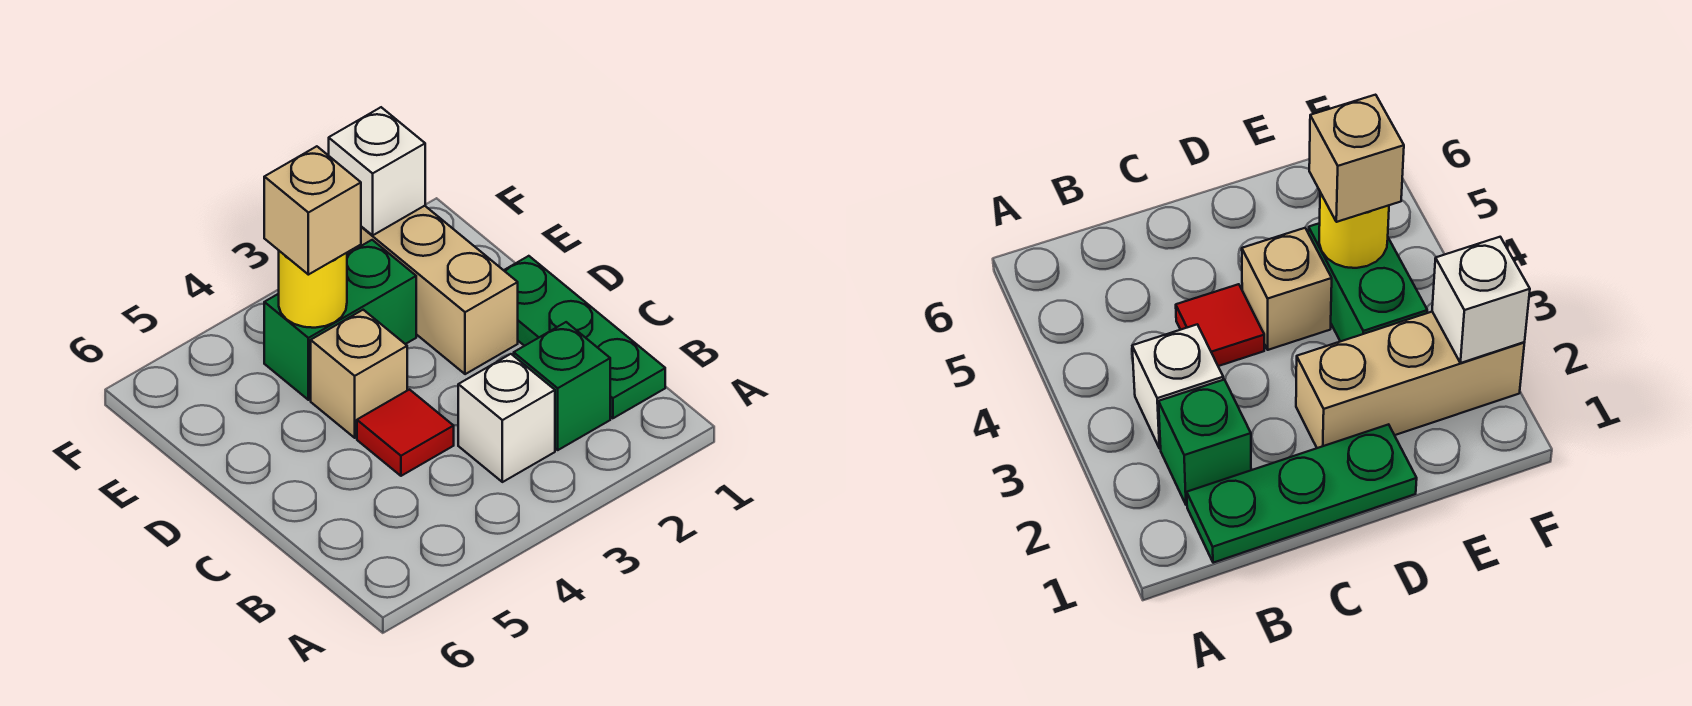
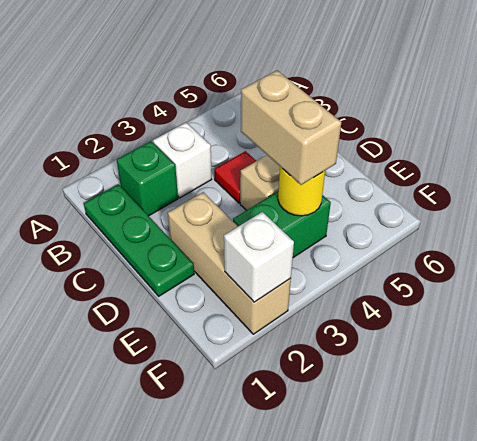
tan brick E4 level 3 -> tan brick D4:E4 level 3

